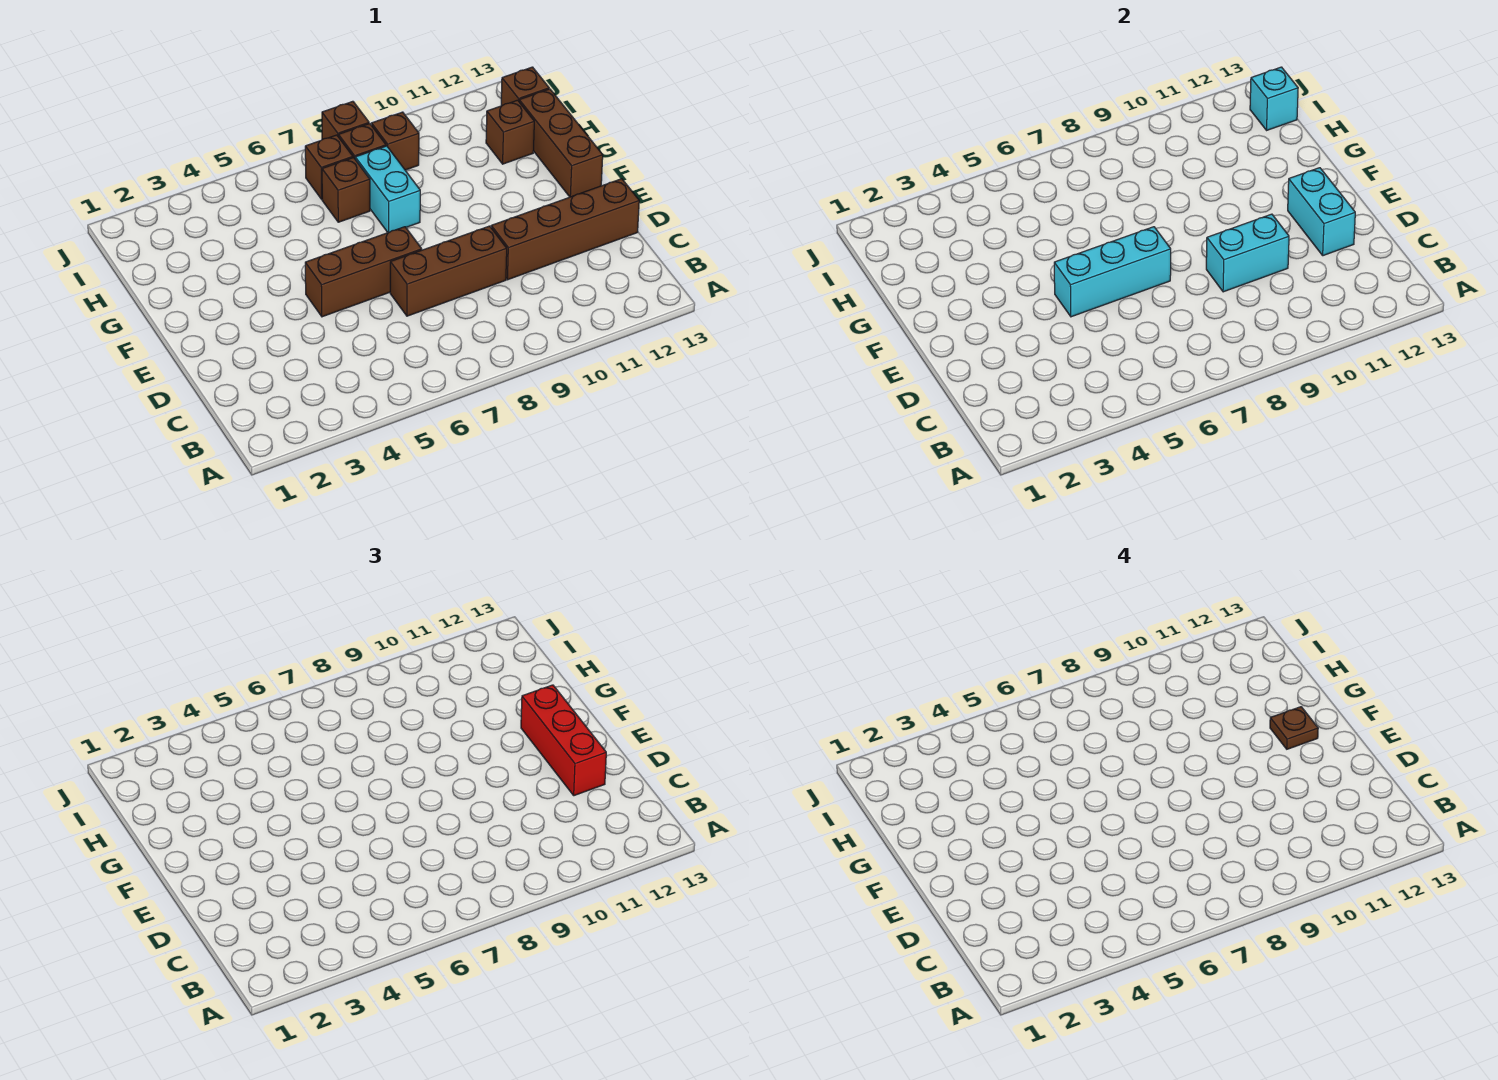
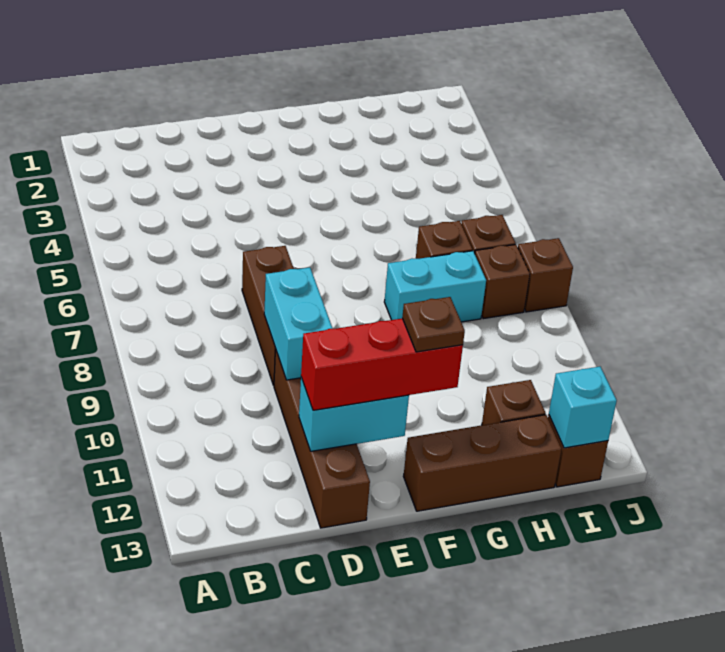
brown brick E5:E7 level 1 -> none
cyan brick E5:E7 level 2 -> none
brown brick I9 level 1 -> none

